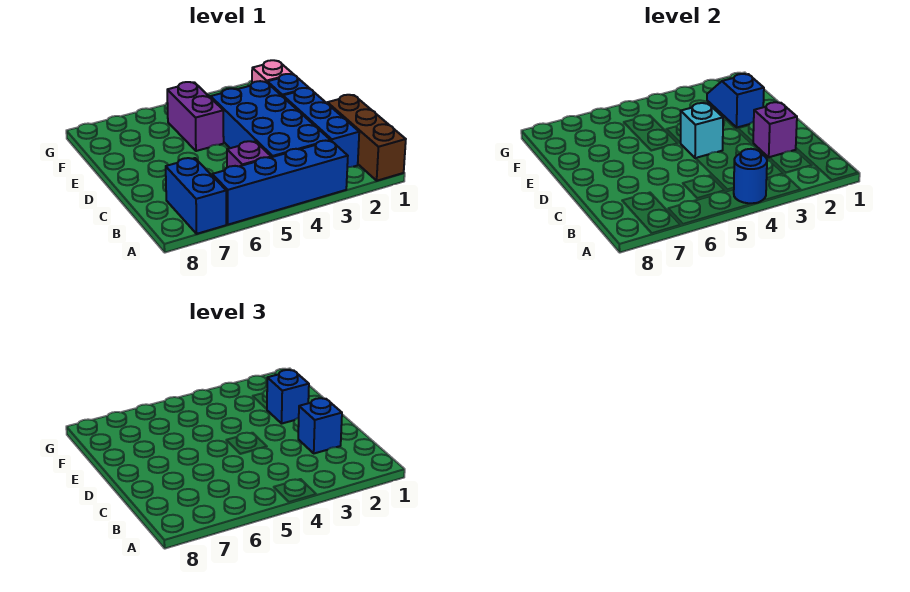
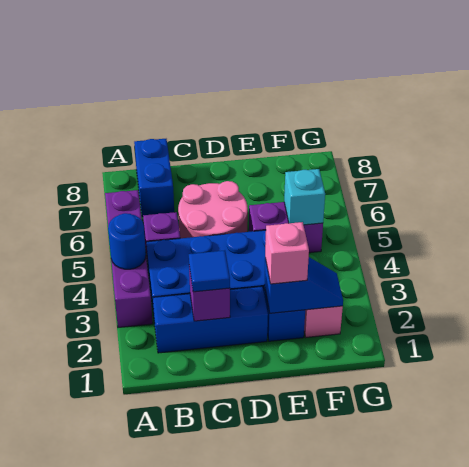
brown brick A1:C1 level 1 -> none
blue brick A3:A6 level 1 -> purple brick A3:A6 level 1
blue brick A7:B7 level 1 -> blue brick B7:B8 level 1
blue brick C2 level 3 -> blue tile C2 level 3
none -> pink round brick C5:D6 level 1
cyan brick D4 level 2 -> cyan brick F5 level 2
blue brick E2 level 3 -> pink brick E2 level 3

